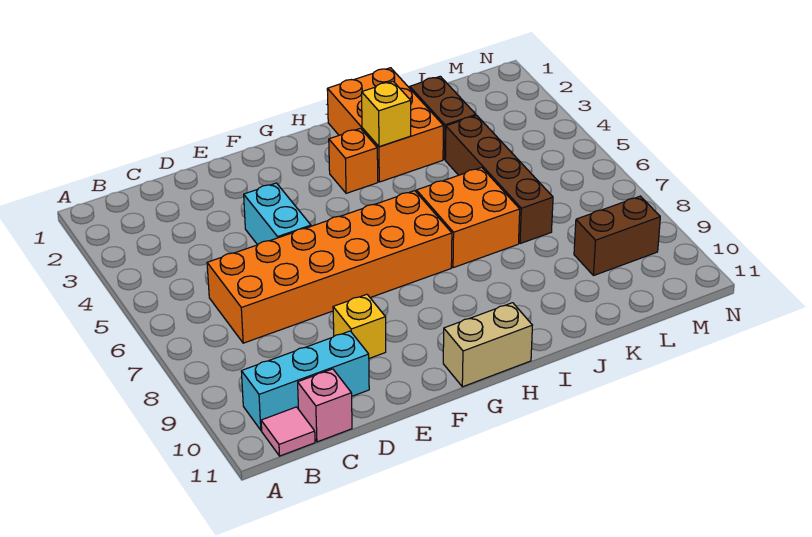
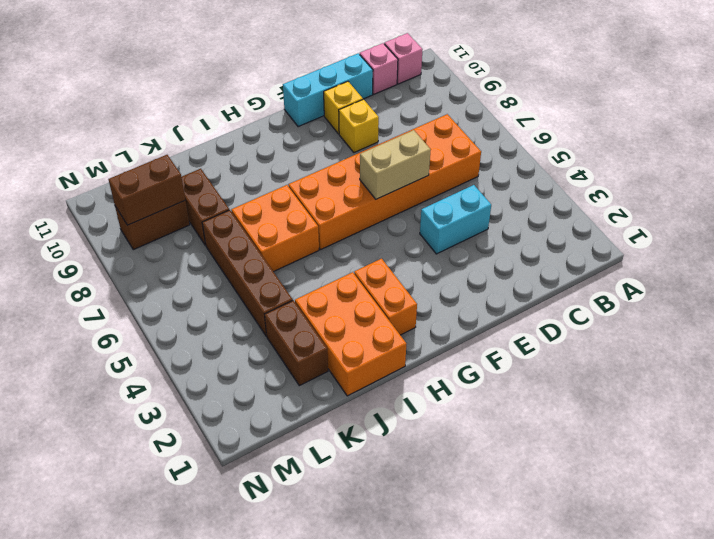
cyan brick B10:D10 level 1 -> cyan brick D11:F11 level 1
pink tile B11 level 1 -> pink brick B11 level 1
cyan brick E4:E5 level 1 -> cyan brick D4:E4 level 1
tan brick G11:H11 level 1 -> tan brick E6:F6 level 2
orange brick H3 level 1 -> orange brick H2:H3 level 1
yellow brick I3 level 2 -> yellow brick E10 level 1
none -> brown brick K8:K9 level 1
none -> brown brick L9:M9 level 2

